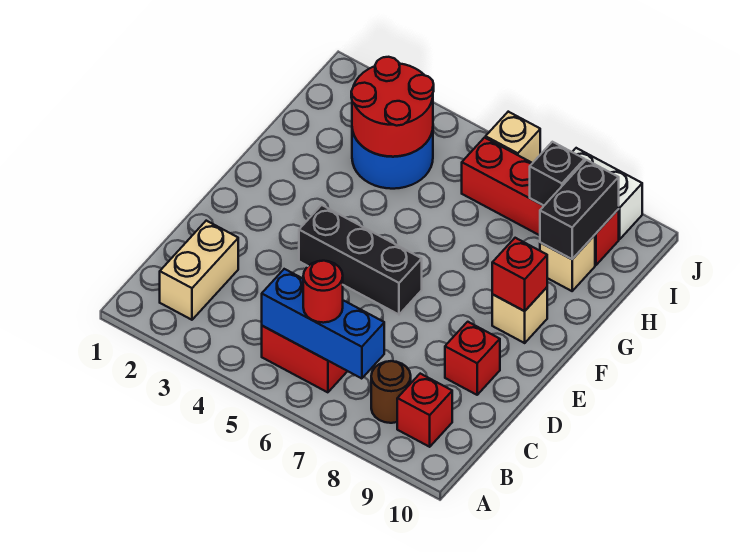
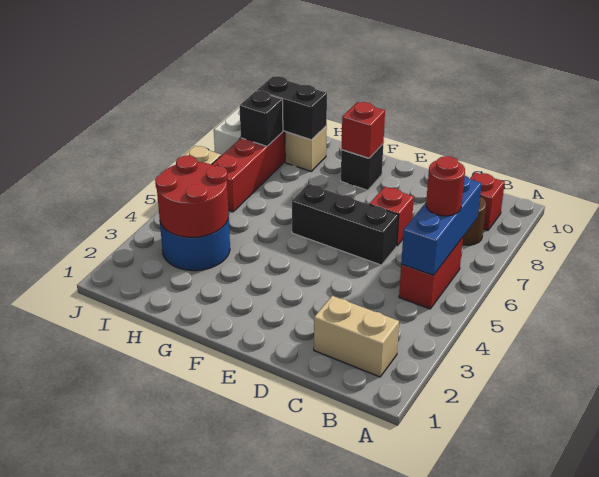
red brick D9 level 1 -> red brick D7 level 1
black brick E4:E6 level 1 -> black brick D6:F6 level 1
tan brick F9 level 1 -> black brick F9 level 1

